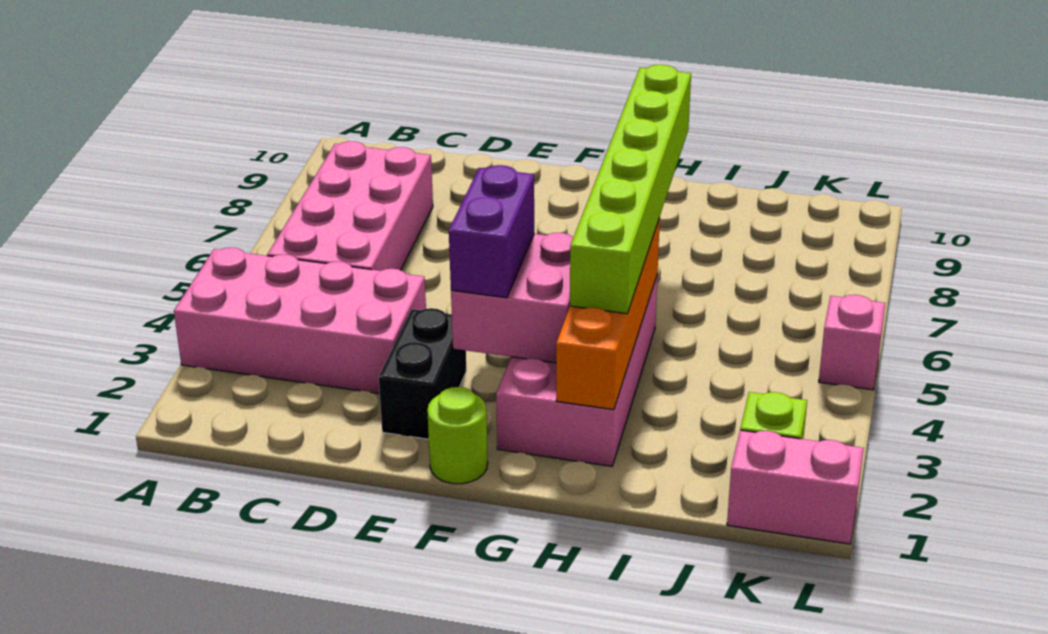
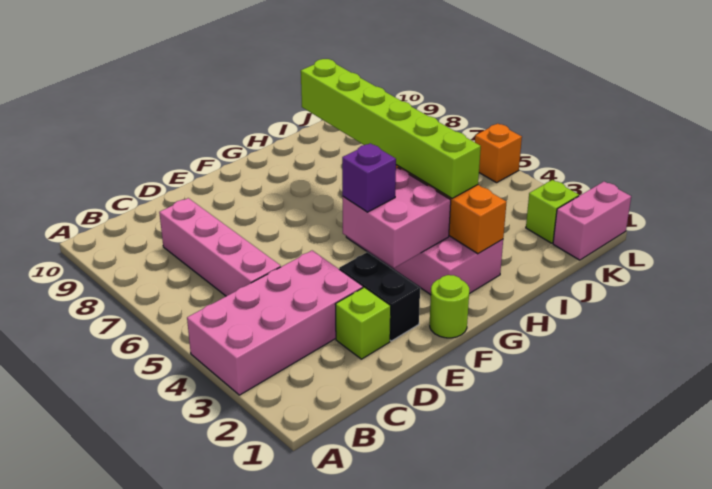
pink brick B5:C8 level 1 -> pink brick C5:C8 level 1
none -> lime brick D2 level 1
purple brick F3:F4 level 3 -> purple brick F4 level 3
pink brick L5 level 1 -> orange brick L5 level 1

